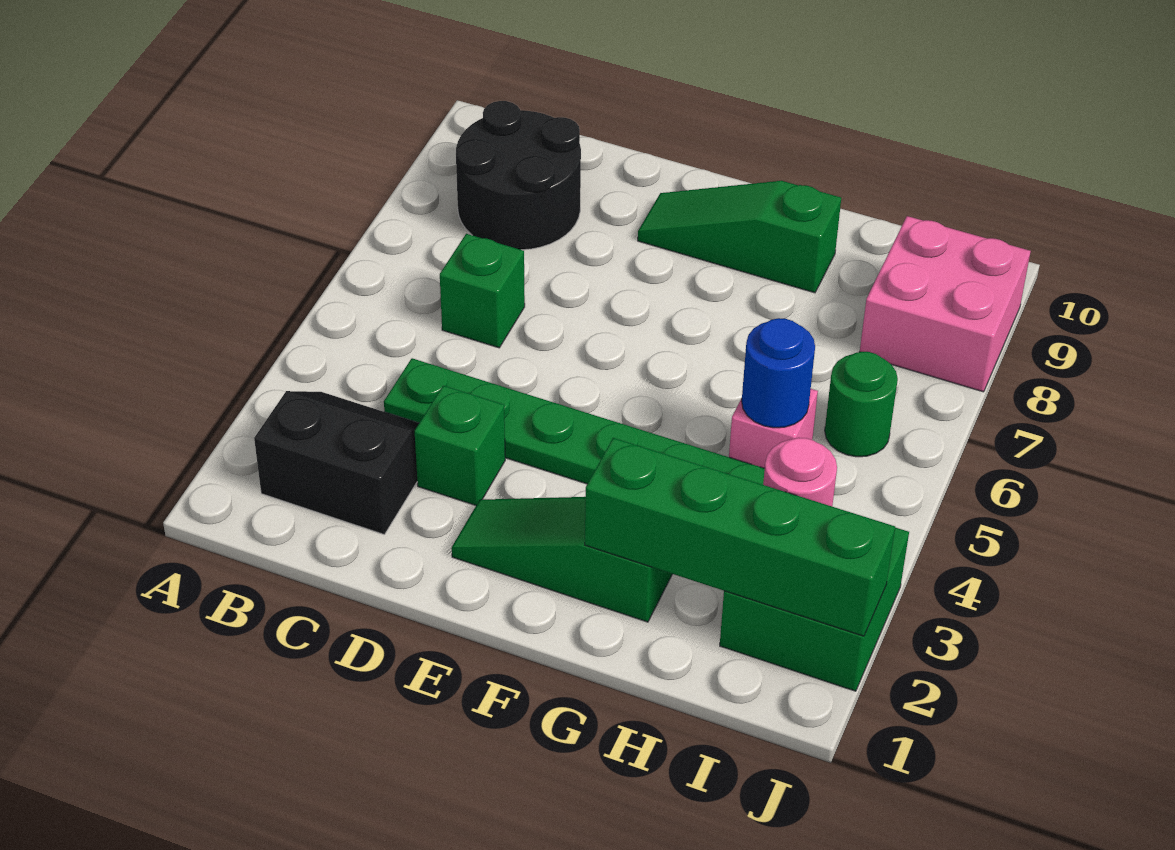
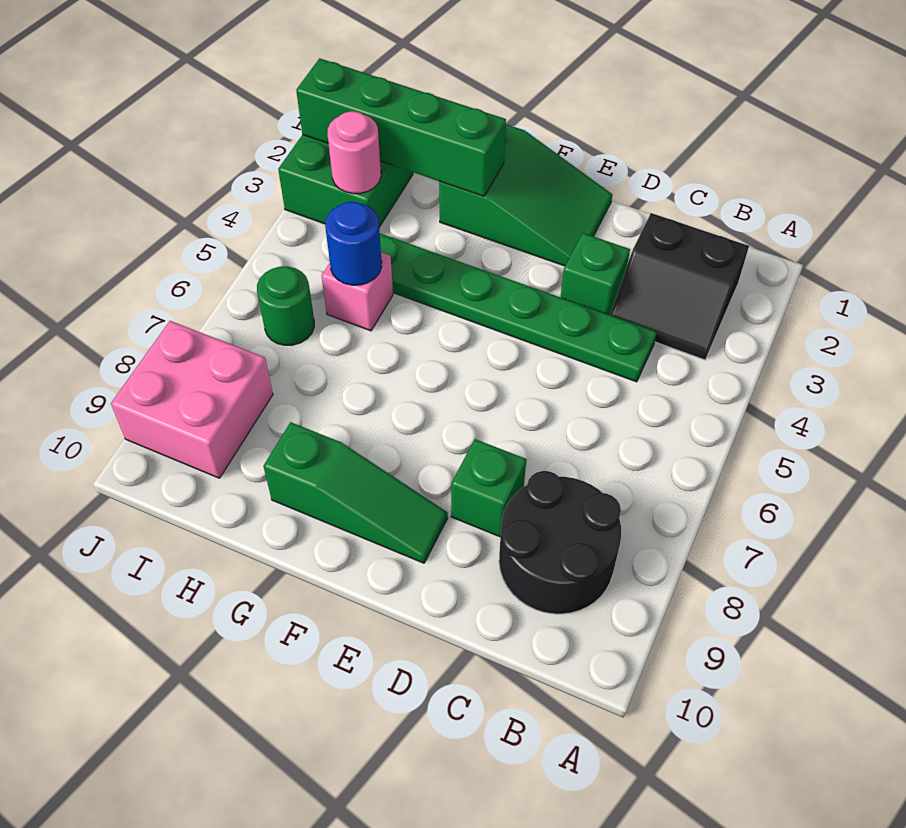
green brick C6 level 1 -> green brick D8 level 1
green slope E2:G2 level 1 top G -> green slope E1:G2 level 1 top G

